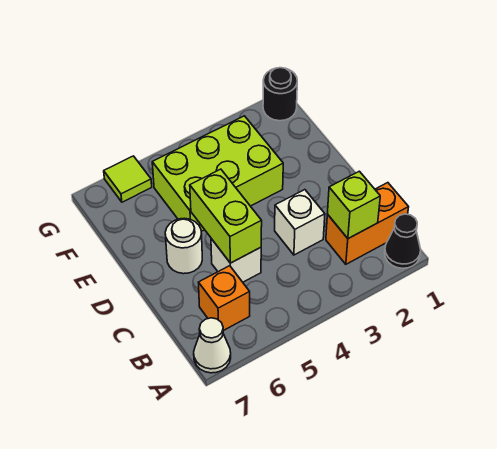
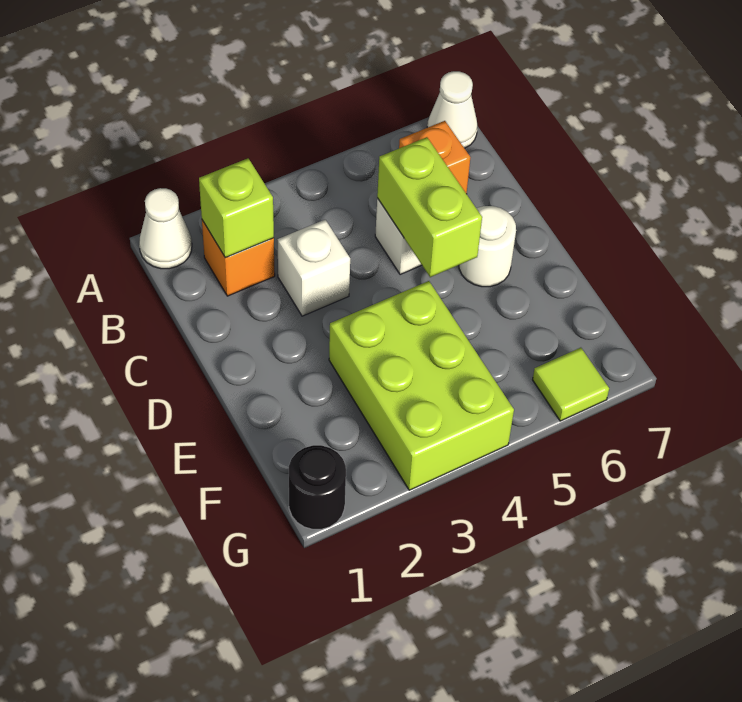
black cone A1 level 1 -> white cone A1 level 1
orange brick B1:B2 level 1 -> orange brick B2 level 1
lime brick E3:F5 level 1 -> lime brick E3:G4 level 1

